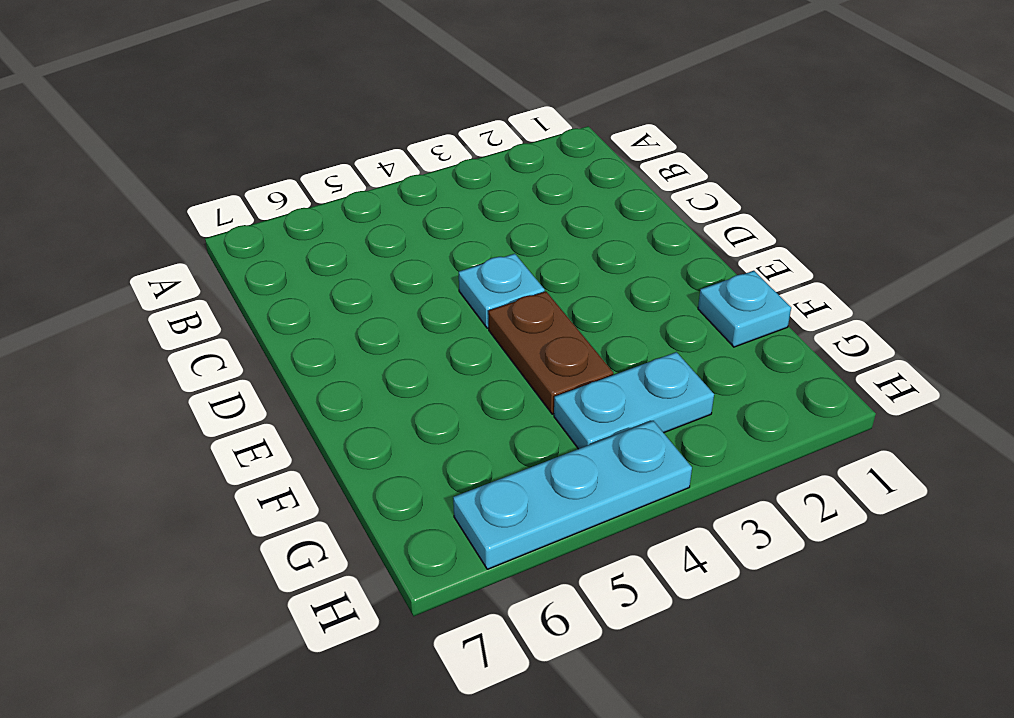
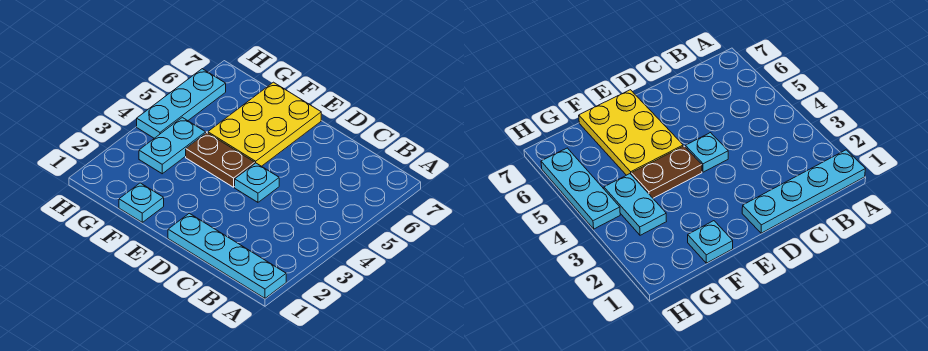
none -> cyan plate A1:D1 level 1
none -> yellow plate E5:F7 level 1

